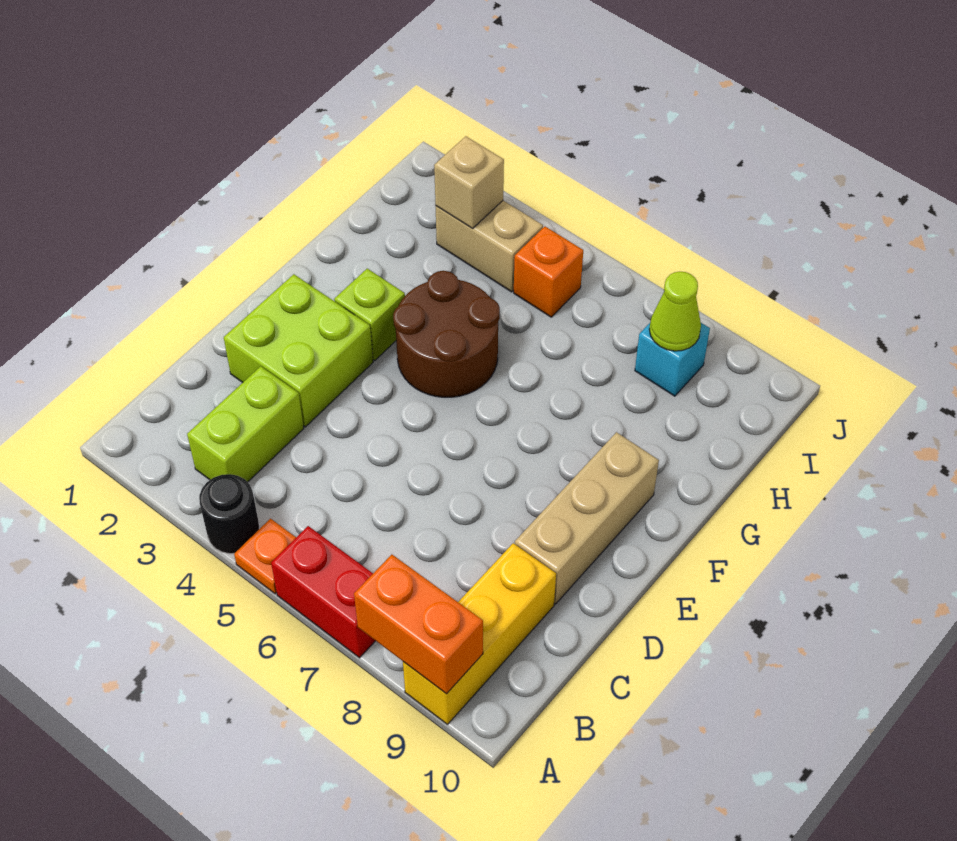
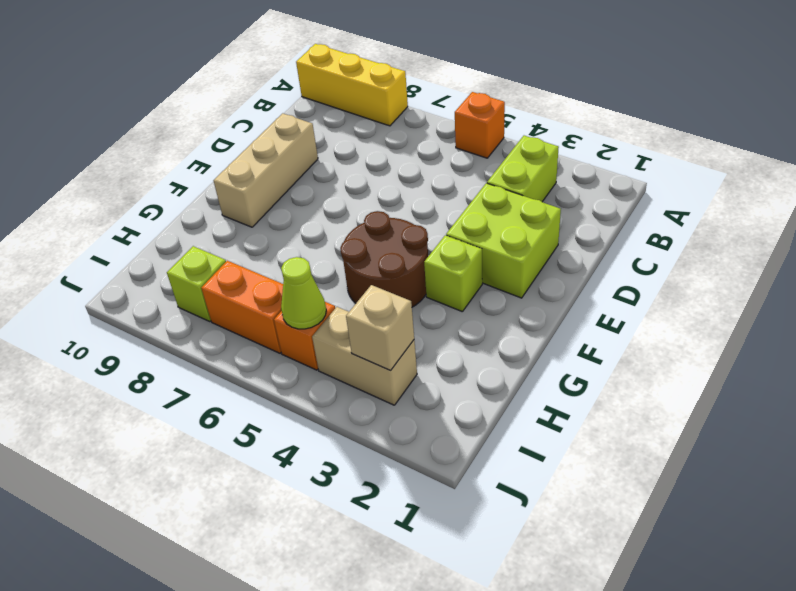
black round brick A4 level 1 -> none
orange plate A5 level 1 -> orange brick A5 level 1
red brick A6:A7 level 1 -> none
orange brick A8:A9 level 2 -> orange brick I6:I7 level 1
yellow brick A9:C9 level 1 -> yellow brick A8:A10 level 1
cyan brick I8 level 1 -> lime brick I8 level 1
lime cone I8 level 2 -> lime cone I5 level 2

